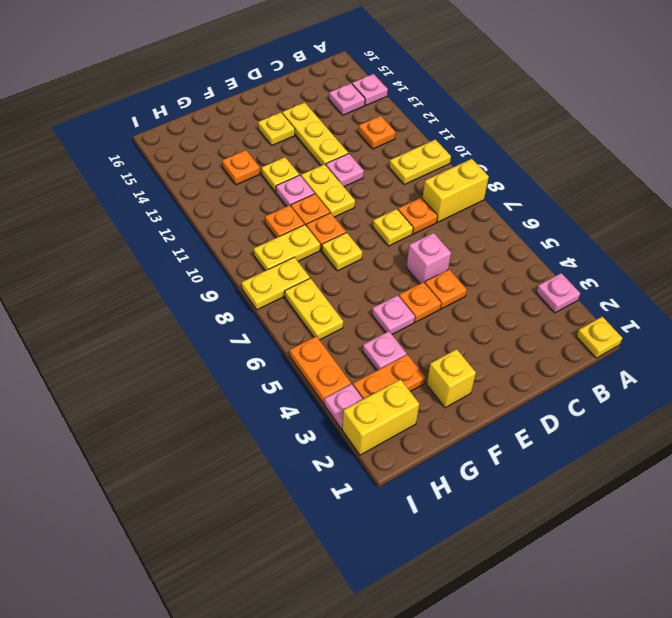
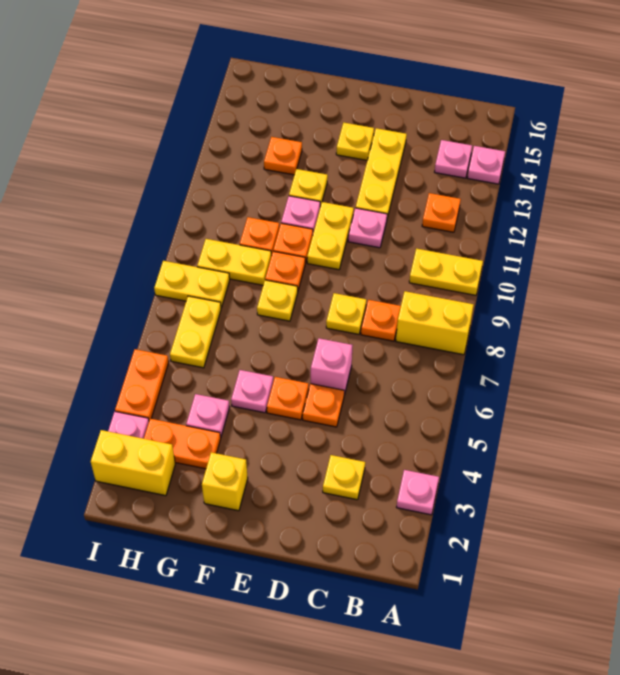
yellow plate A1 level 1 -> yellow plate C3 level 1

